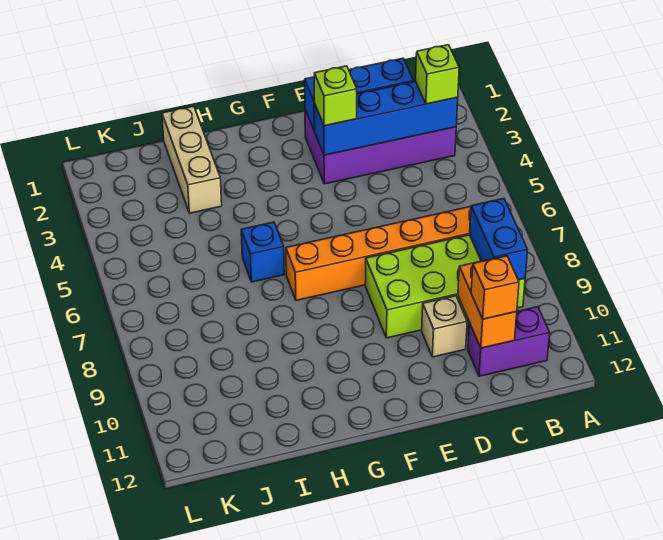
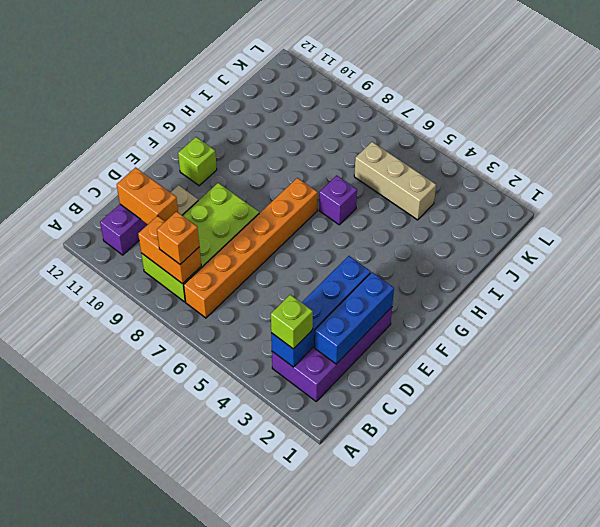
blue brick B8:B9 level 2 -> orange brick B8:B9 level 2
orange brick C11 level 3 -> orange brick B8 level 3
lime brick E3 level 3 -> lime brick F11 level 1
blue brick H6 level 1 -> purple brick H6 level 1
tan brick I1:I3 level 1 -> tan brick J4:J6 level 1

